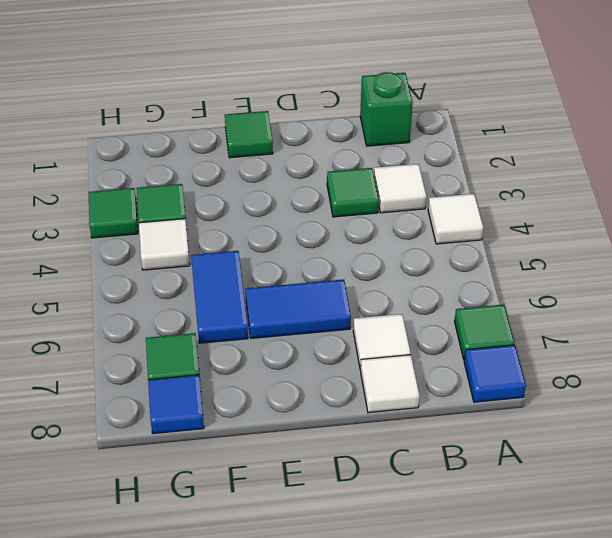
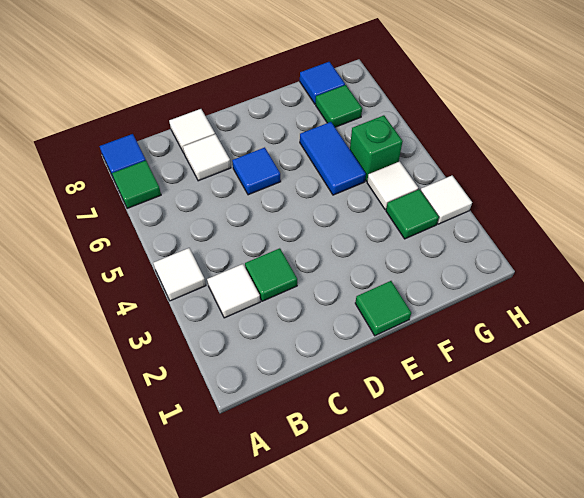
green brick B1 level 1 -> green brick G5 level 1
blue tile D6:E6 level 1 -> blue tile D6 level 1
green tile H3 level 1 -> white tile H3 level 1

